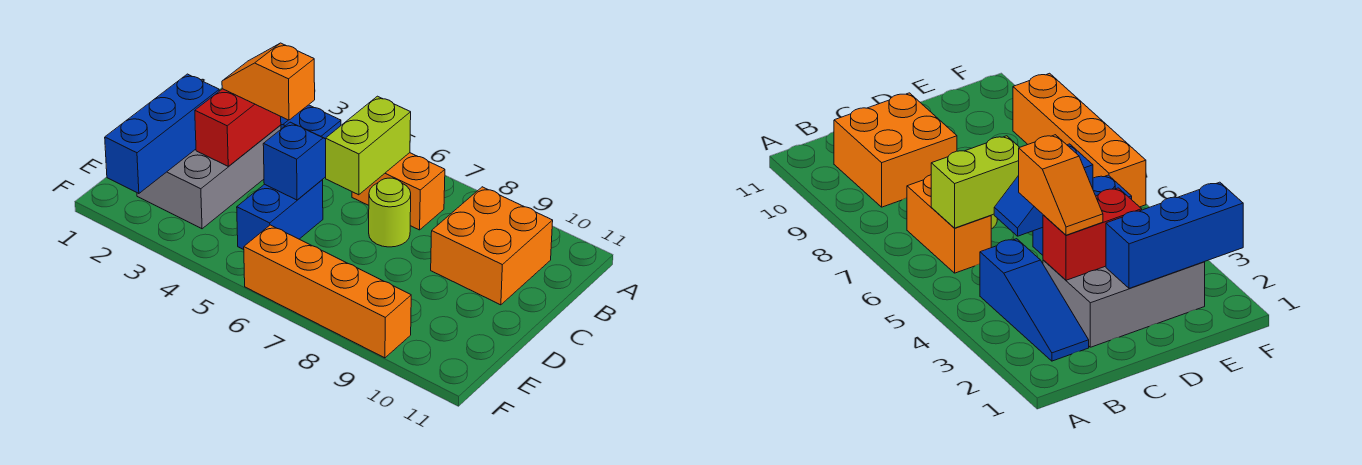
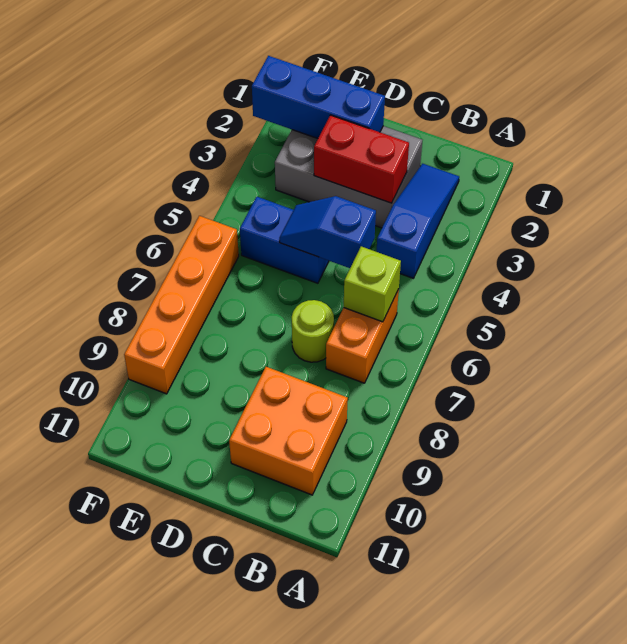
lime brick B6:C6 level 2 -> lime brick B6 level 2
orange slope C3:C4 level 3 top 4 -> none
blue slope C5:D5 level 2 top D -> blue slope C5:D5 level 2 top C

